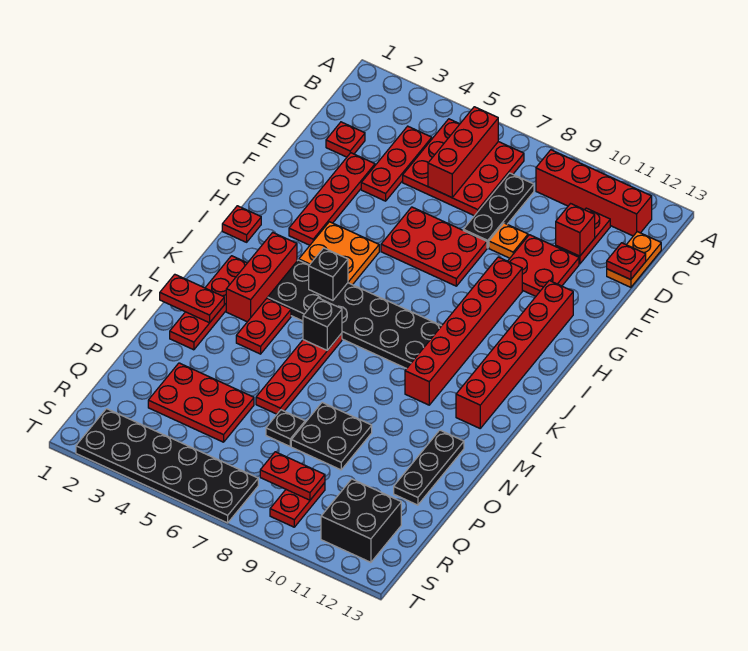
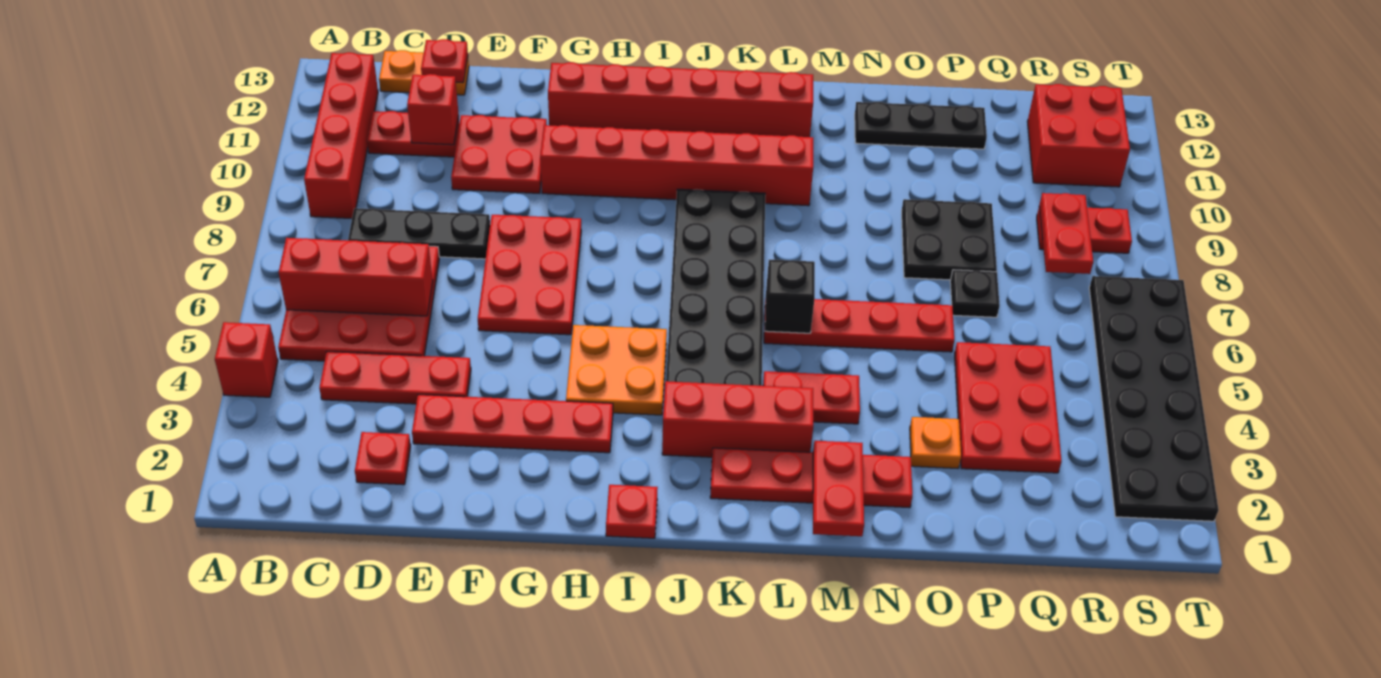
none -> red brick A4 level 1
orange plate E9 level 1 -> orange plate O3 level 1
black brick J5 level 2 -> none
black brick R11:S12 level 1 -> red brick R11:S12 level 1

